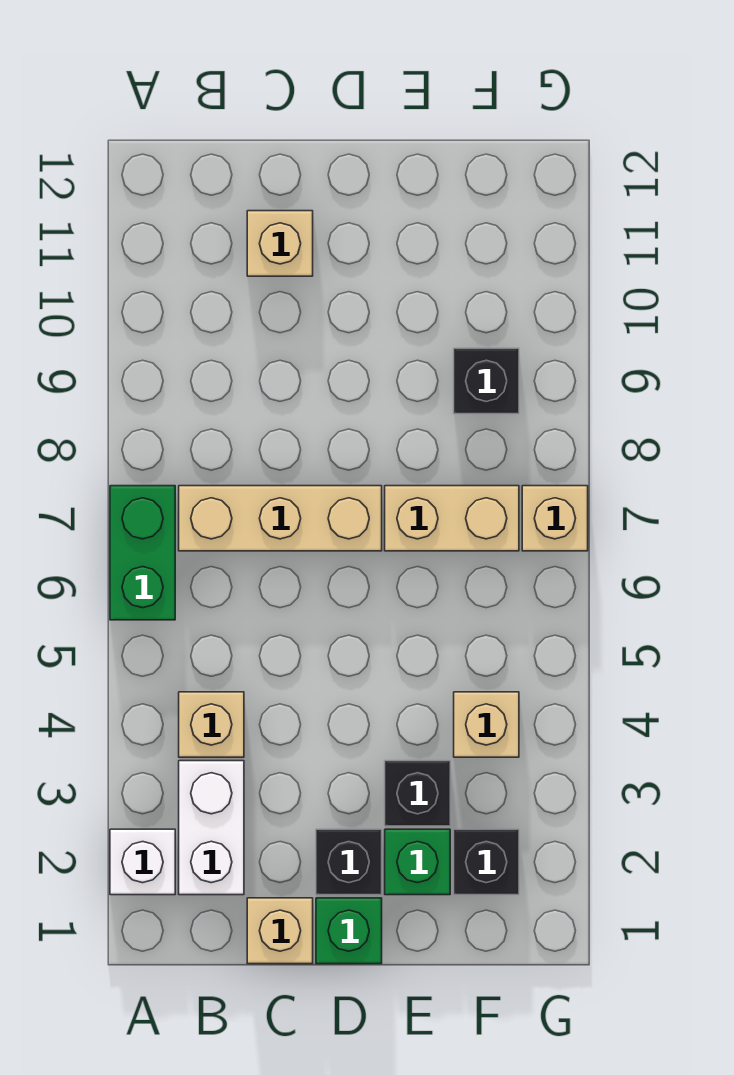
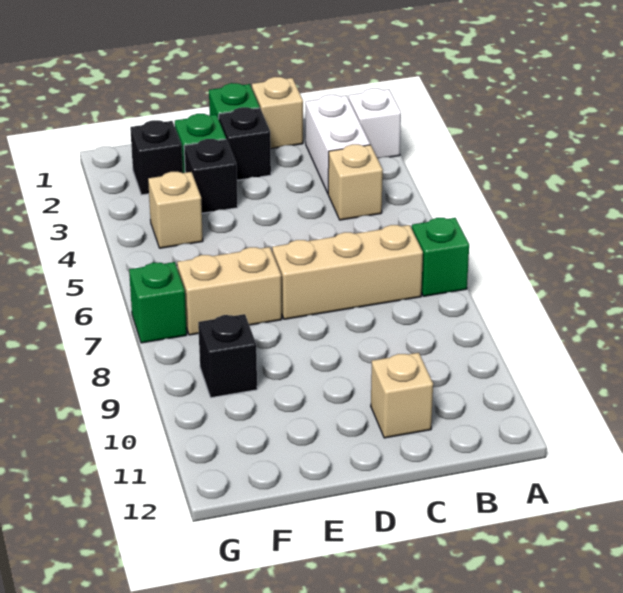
green brick A6:A7 level 1 -> green brick A7 level 1
tan brick G7 level 1 -> green brick G7 level 1

